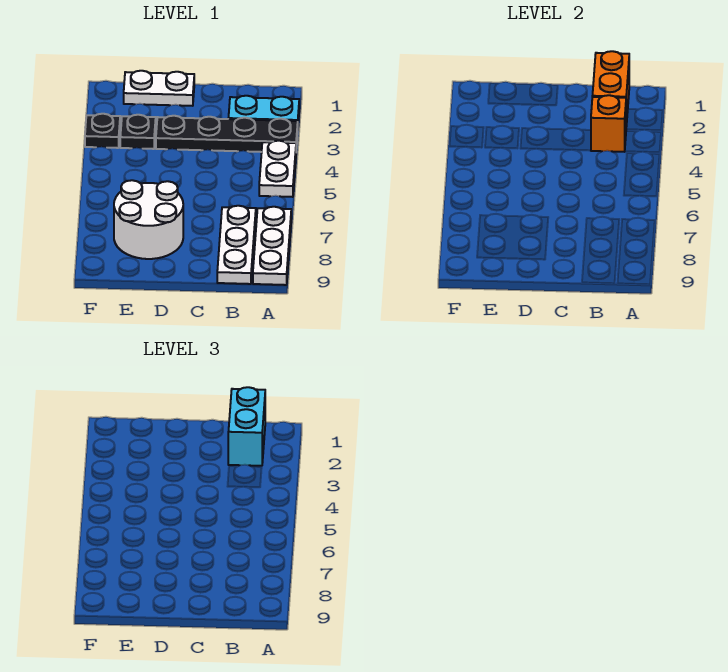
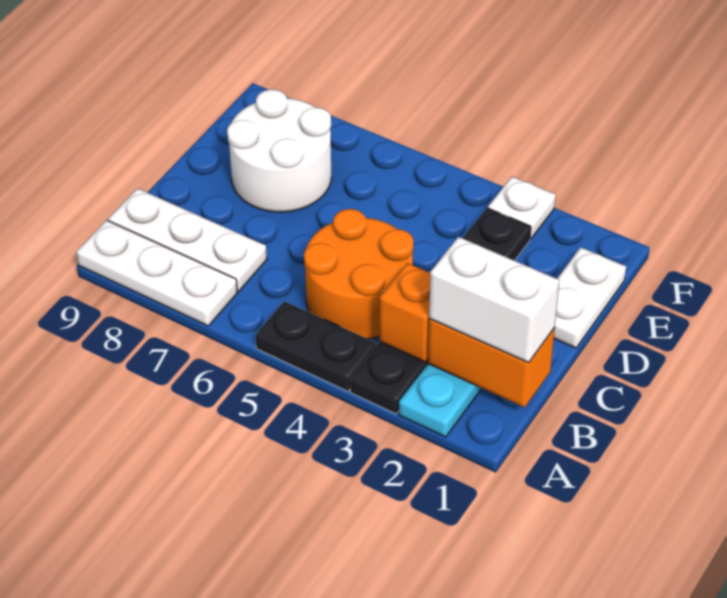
white plate A4:A5 level 1 -> black plate A4:A5 level 1
cyan brick B1:B2 level 3 -> white brick B1:B2 level 3
none -> orange round brick B4:C5 level 1
black plate F3 level 1 -> white plate F3 level 1

